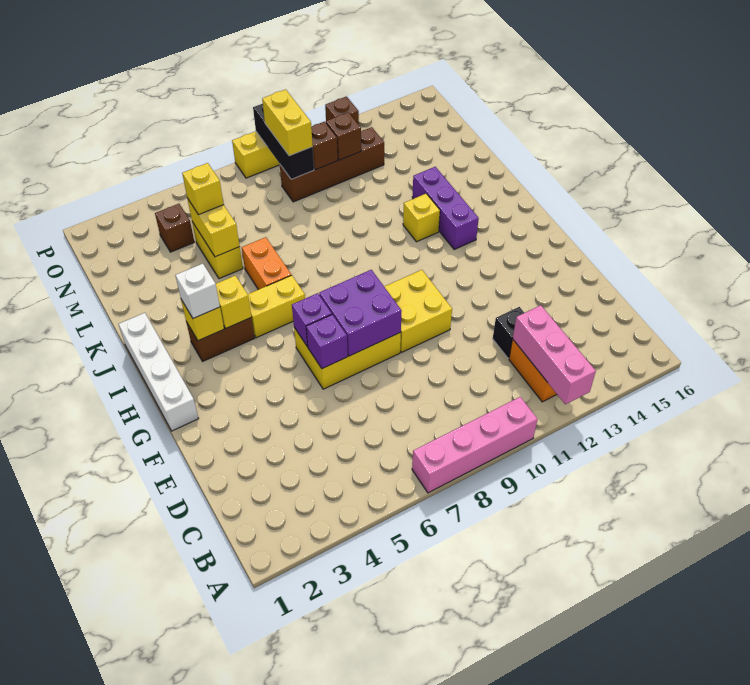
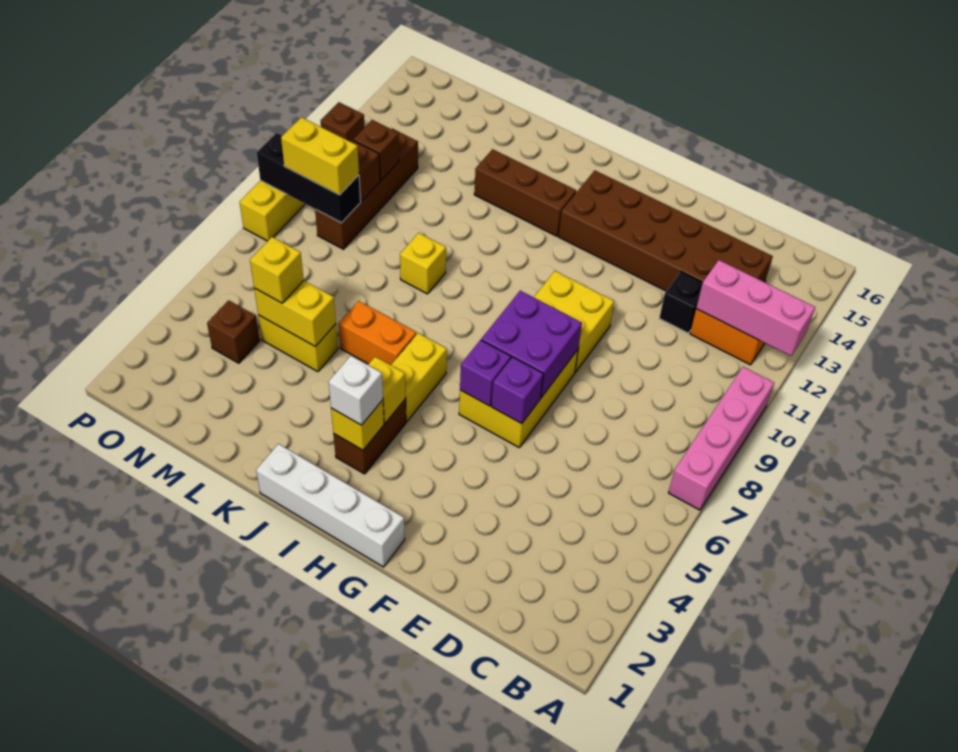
none -> brown brick C13:H14 level 1
purple brick I13:K13 level 1 -> brown brick I13:K13 level 1
yellow brick J12 level 1 -> yellow brick K9 level 1

